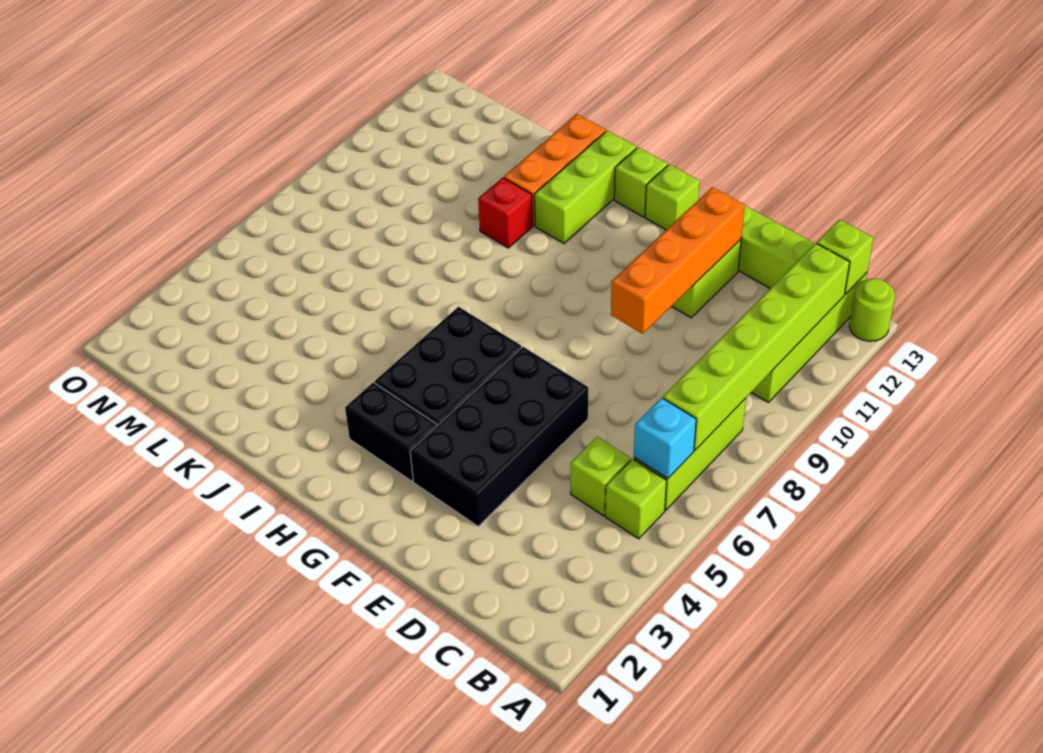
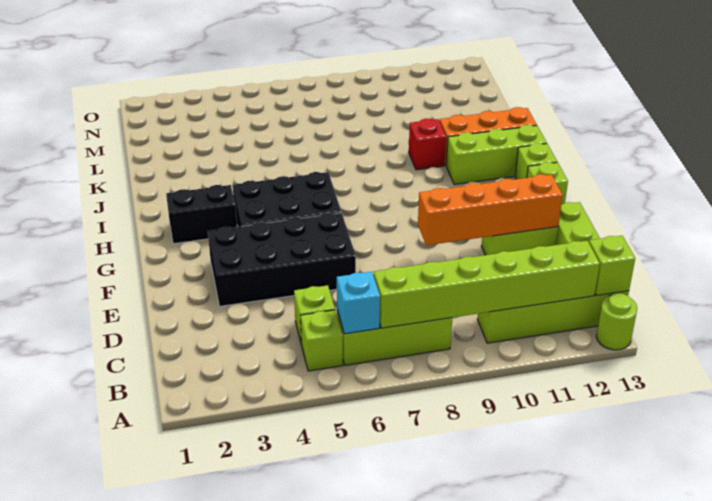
black brick G3:H3 level 1 -> black brick H2:H3 level 1

